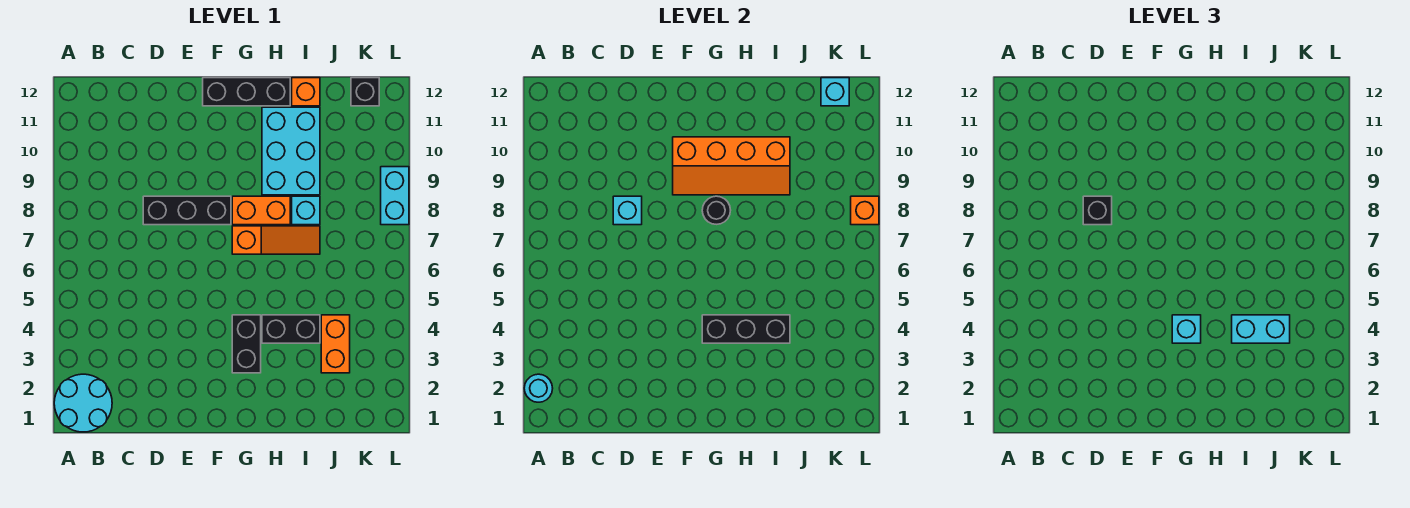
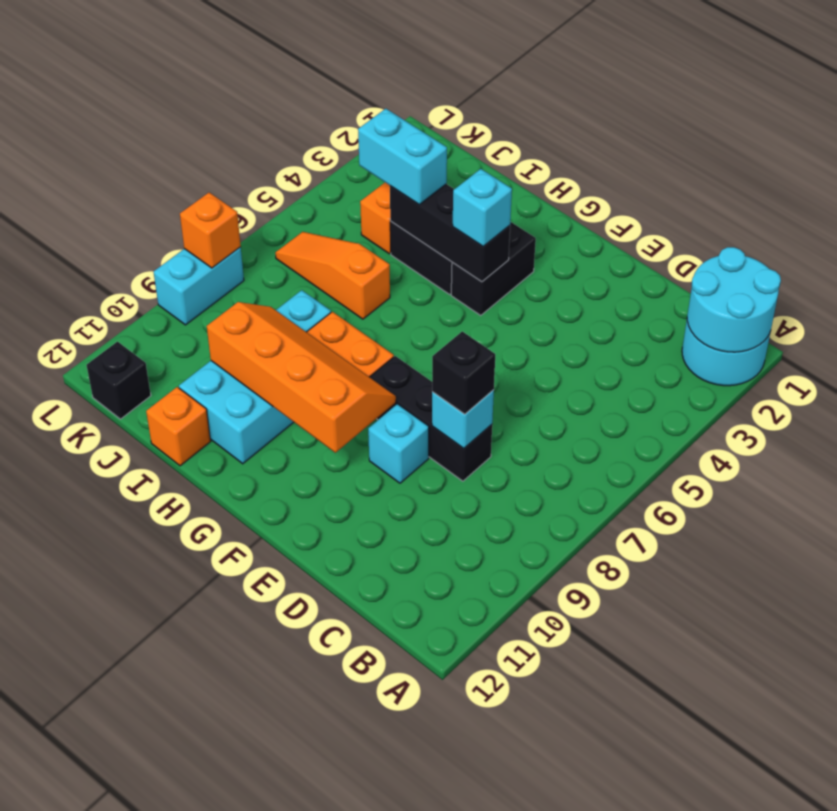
cyan round brick A2 level 2 -> cyan round brick A1:B2 level 2
black brick F12:H12 level 1 -> none
orange slope G7:I7 level 1 top G -> orange slope I6:K6 level 1 top I
black round brick G8 level 2 -> none
cyan brick K12 level 2 -> cyan brick E9 level 1

